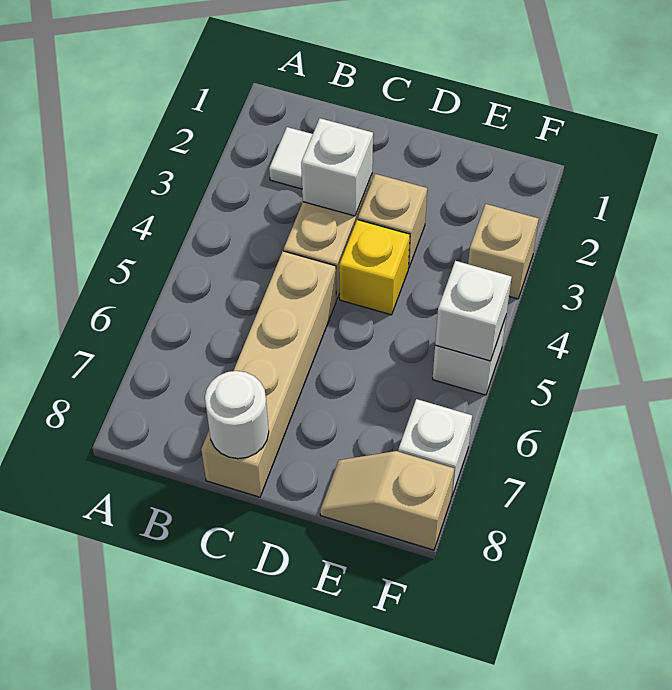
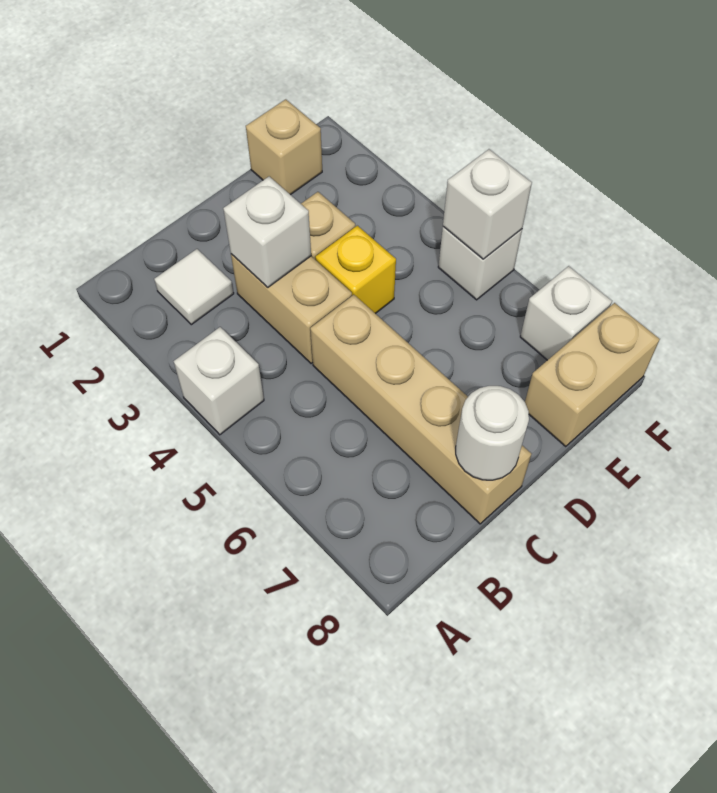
none -> white brick A4 level 1
tan slope E8:F8 level 1 top F -> tan brick E8:F8 level 1
tan brick F3 level 1 -> tan brick E1 level 1

